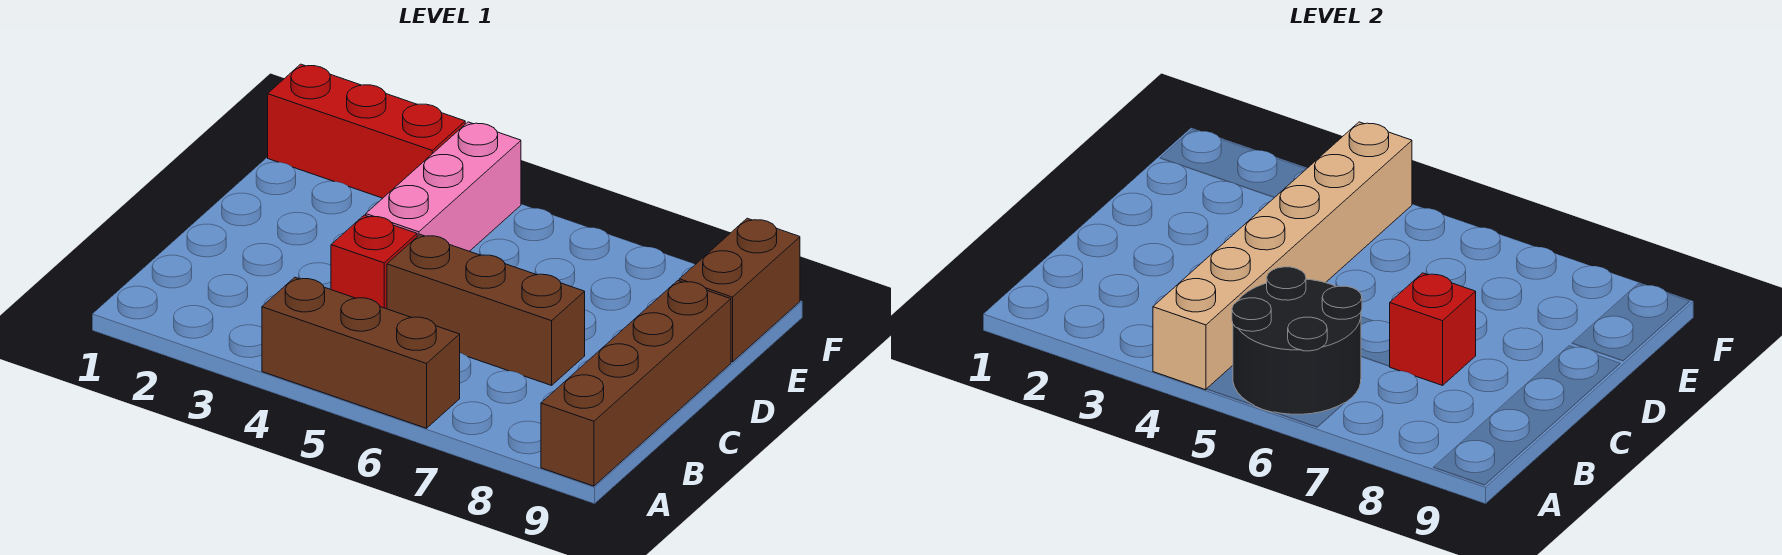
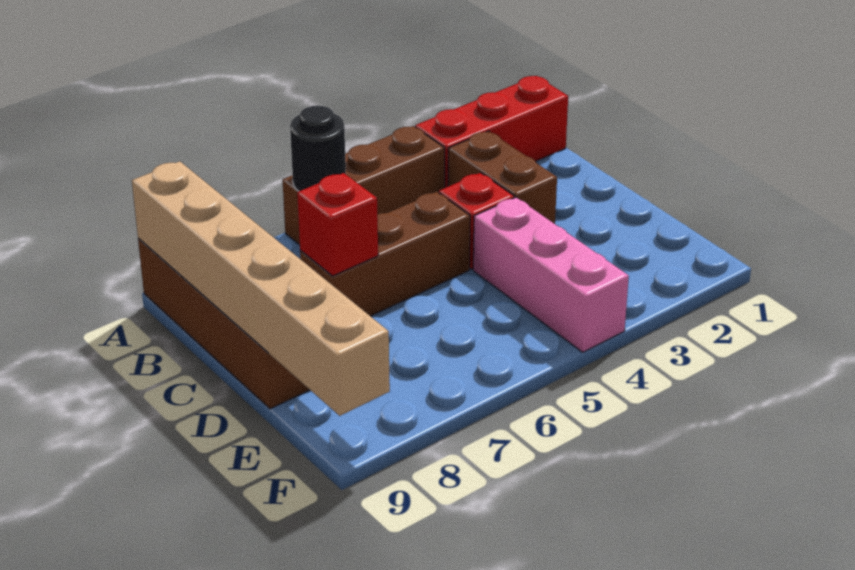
tan brick A4:F4 level 2 -> tan brick A9:F9 level 2
black round brick A5:B6 level 2 -> black round brick A6 level 2
brown brick E9:F9 level 1 -> brown brick B3:C3 level 1
red brick F1:F3 level 1 -> red brick A1:A3 level 1

